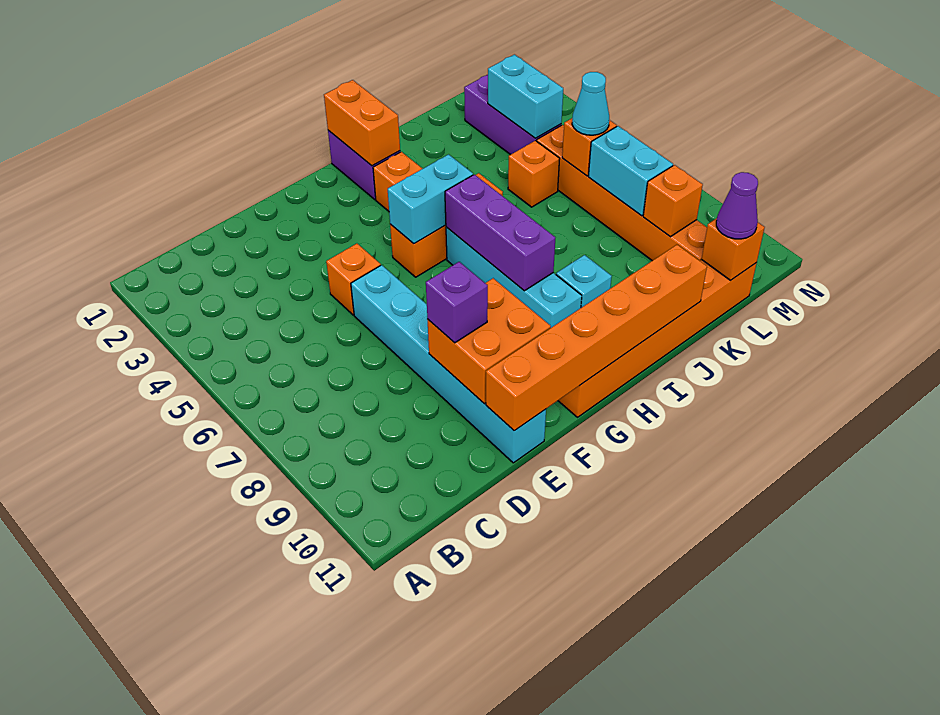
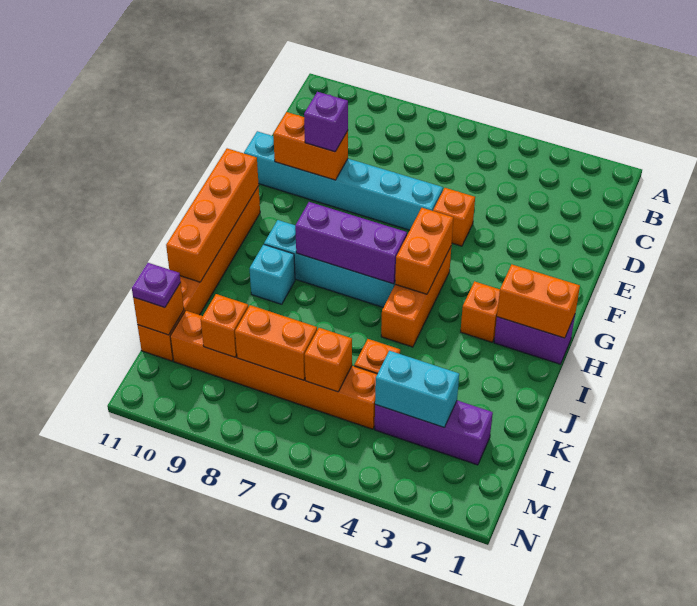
orange brick E9:F10 level 2 -> orange brick E9:E10 level 2
orange brick E11:J11 level 2 -> orange brick G11:J11 level 2
cyan brick G5:H5 level 2 -> orange brick G5:H5 level 2
cyan cone L6 level 3 -> none
cyan brick L7:L8 level 2 -> orange brick L7:L8 level 2
purple cone L11 level 3 -> purple plate L11 level 3

